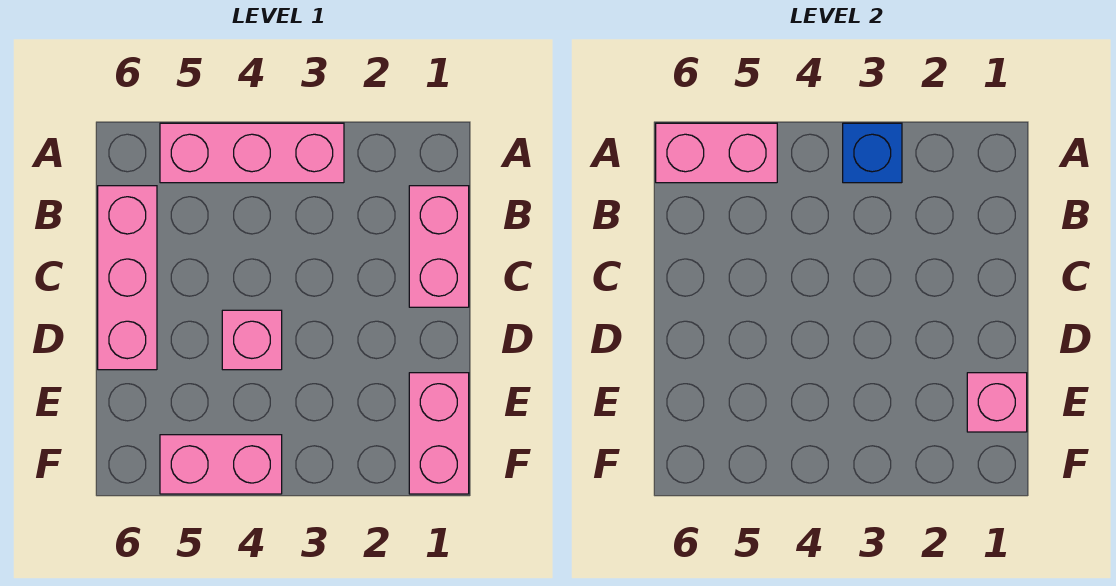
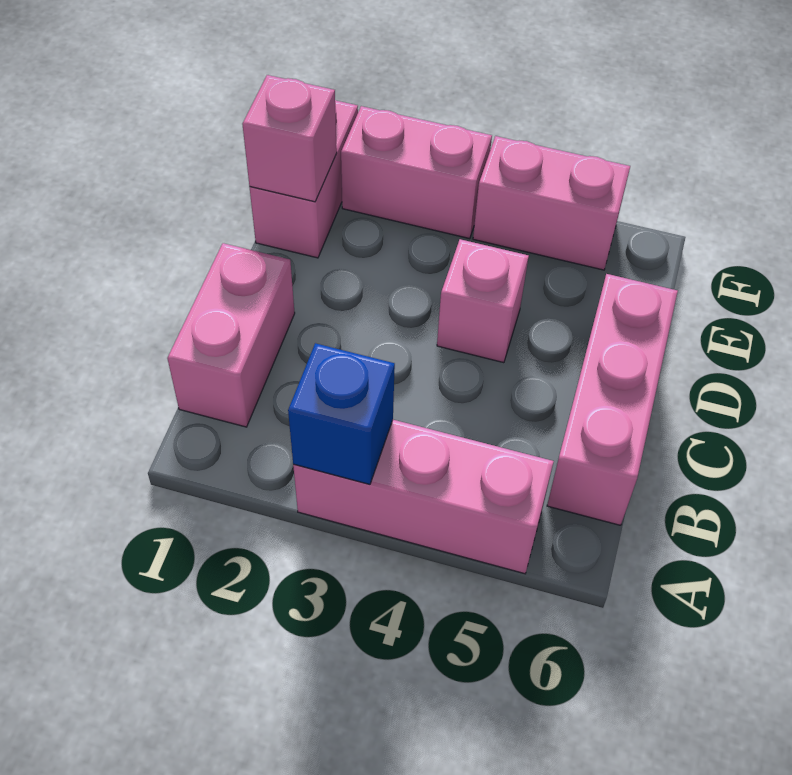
pink brick A5:A6 level 2 -> pink brick F2:F3 level 1

